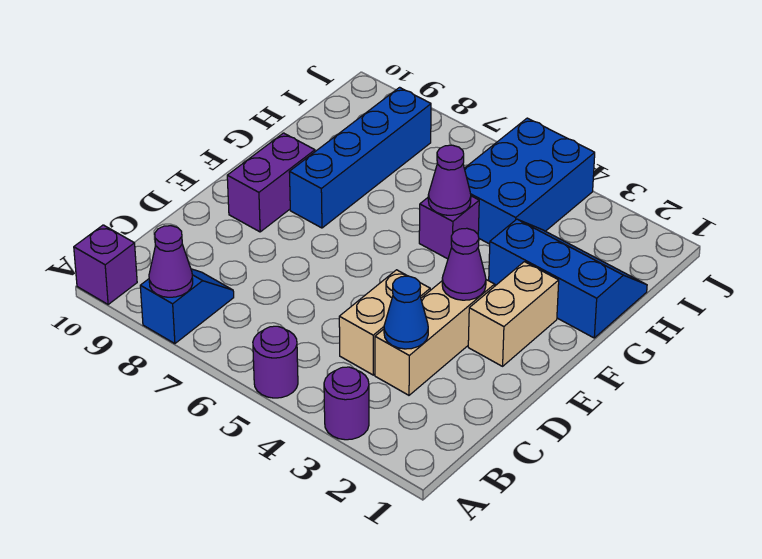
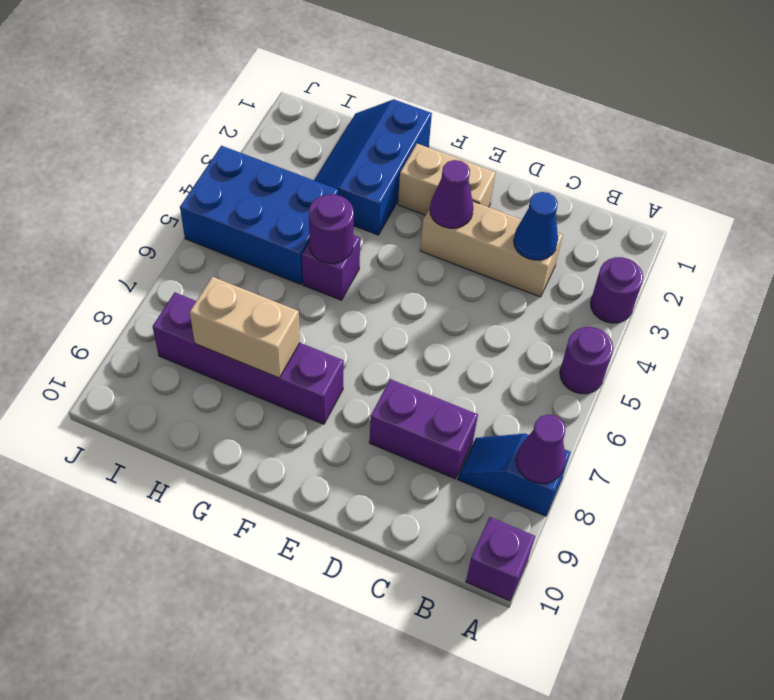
tan brick C4:D4 level 1 -> tan brick G8:H8 level 2
purple brick E9:F9 level 1 -> purple brick C8:D8 level 1
blue brick F8:I8 level 1 -> purple brick F8:I8 level 1
purple cone G5 level 2 -> purple round brick G5 level 2

